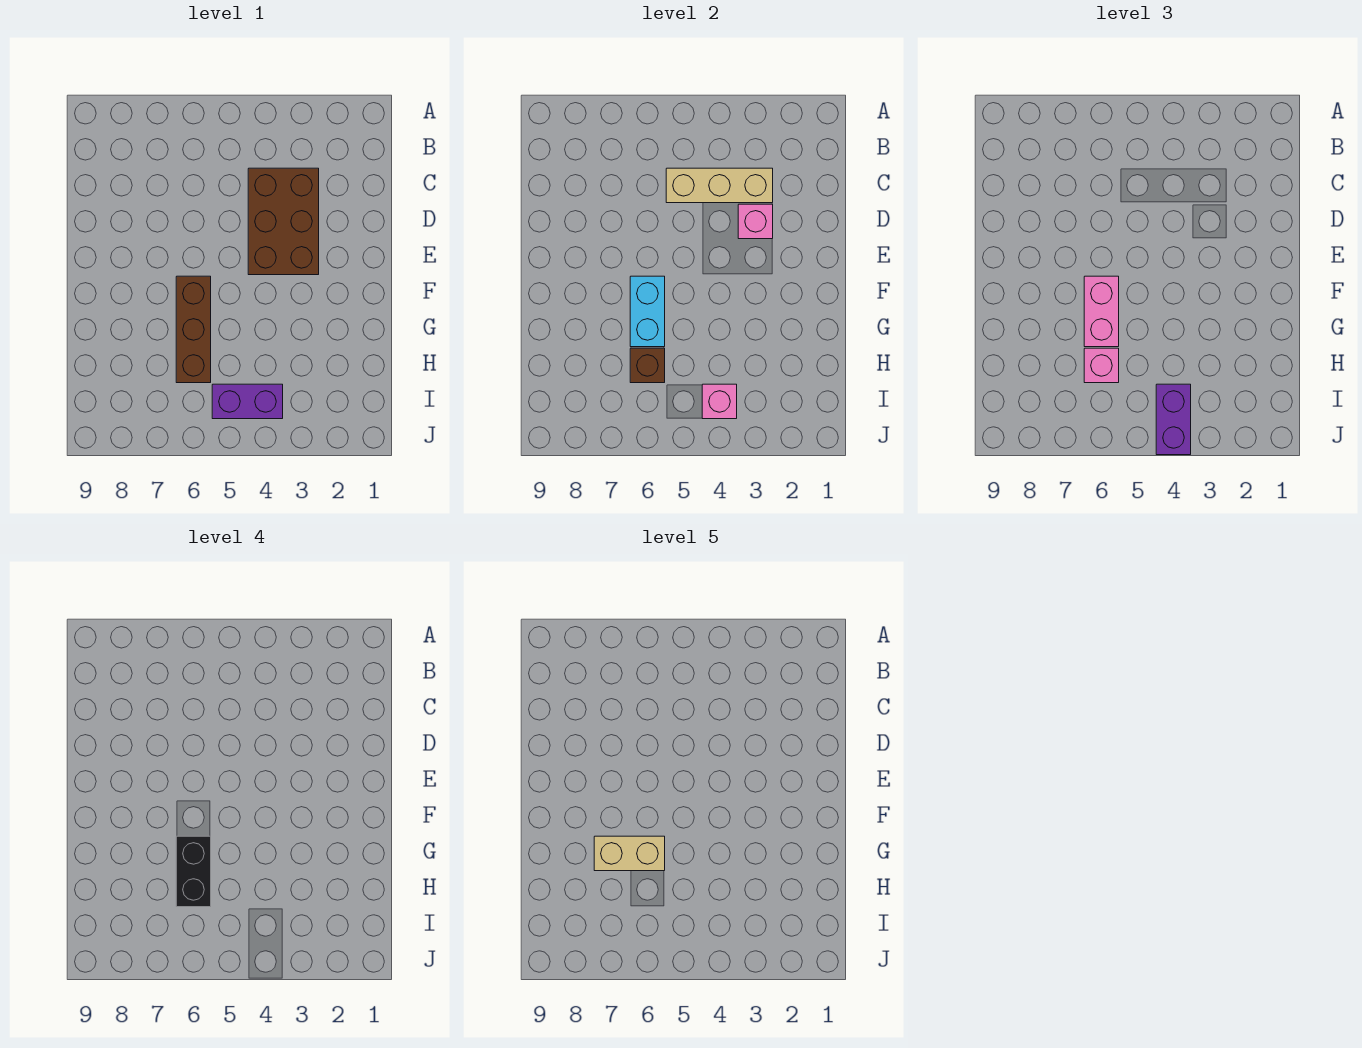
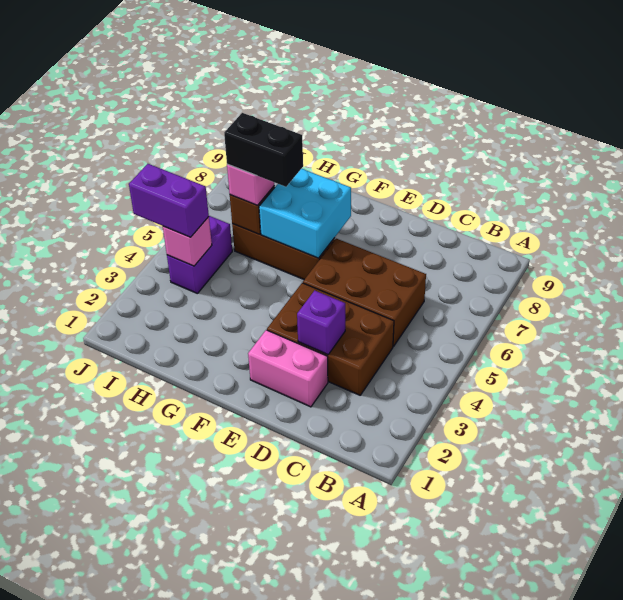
tan brick C3:C5 level 2 -> none
none -> brown brick C5:E6 level 1
pink brick D3 level 2 -> purple brick D3 level 2
cyan brick F6:G6 level 2 -> cyan brick F6:G7 level 2
pink brick F6:G6 level 3 -> pink brick D2:E2 level 1
tan brick G6:G7 level 5 -> none

